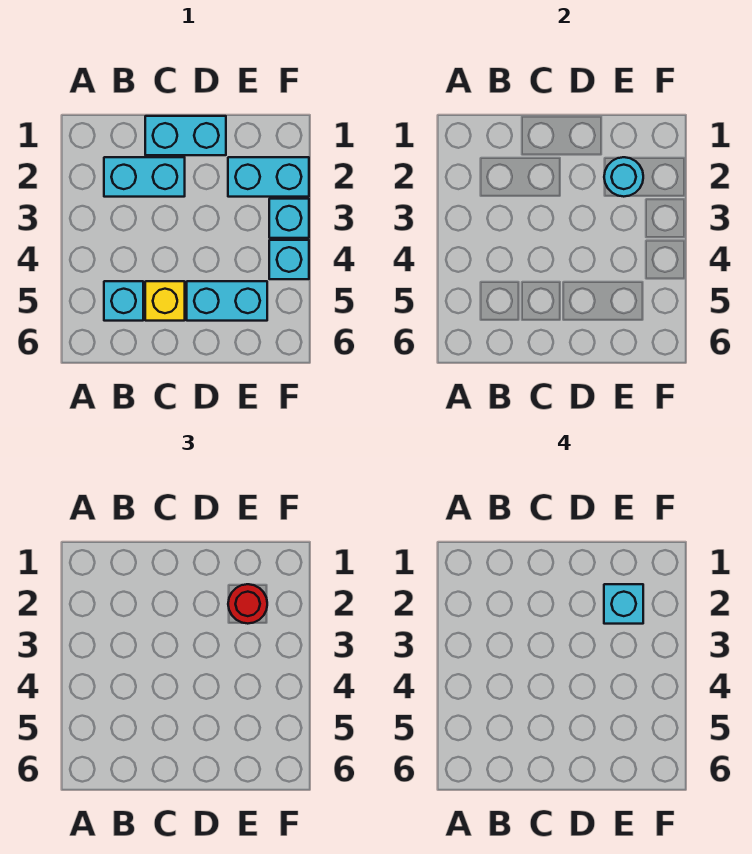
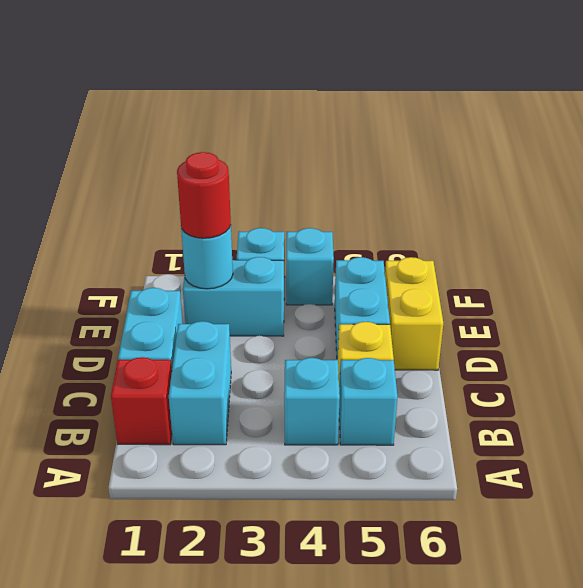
none -> red brick B1 level 1
none -> yellow brick D6:E6 level 1
cyan brick E2:F2 level 1 -> cyan brick E2:E3 level 1
cyan brick E2 level 4 -> cyan brick B4 level 1

